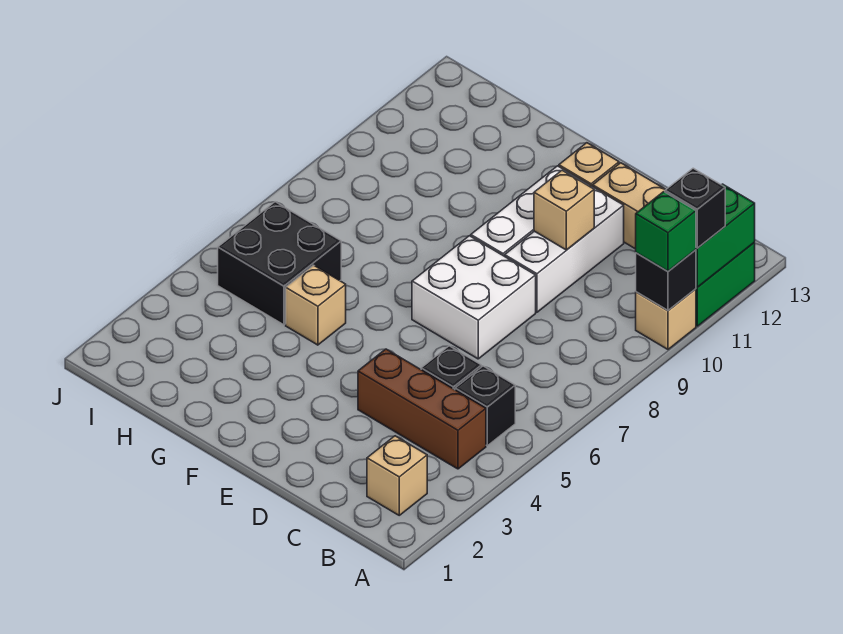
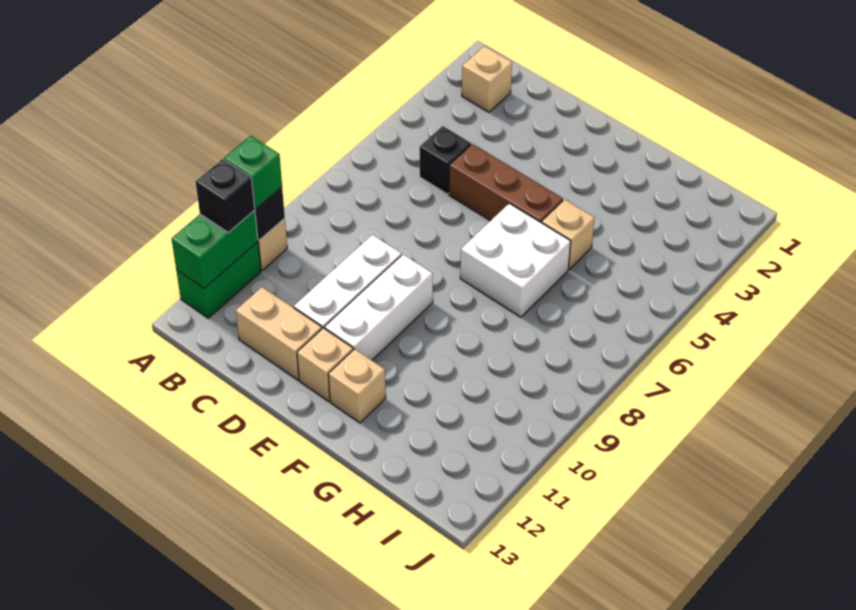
brown brick B4:D4 level 1 -> brown brick D5:F5 level 1
black brick B5 level 1 -> none
white brick D7:E8 level 1 -> white brick F6:G7 level 1
tan brick D10 level 2 -> tan brick F12 level 1
black brick H5:I6 level 1 -> none

